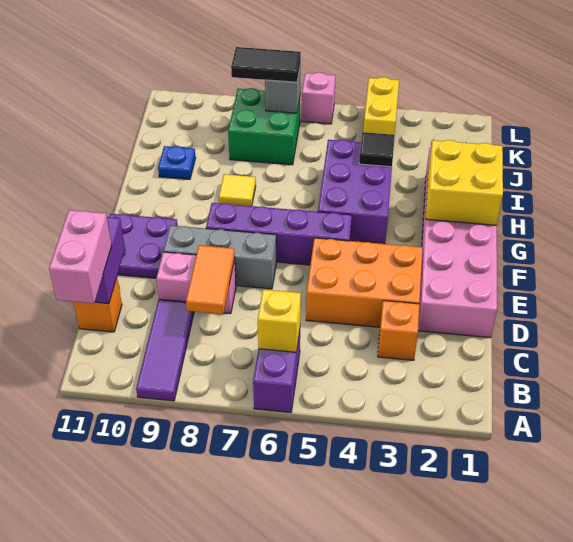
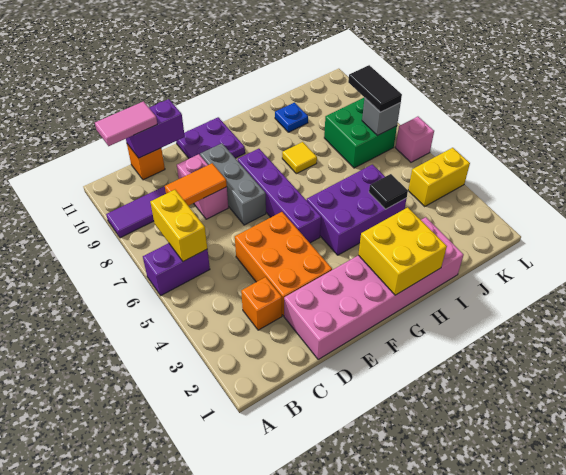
yellow brick B6 level 2 -> yellow brick B6:B7 level 2
pink brick B11:C11 level 3 -> pink tile B11:C11 level 3

